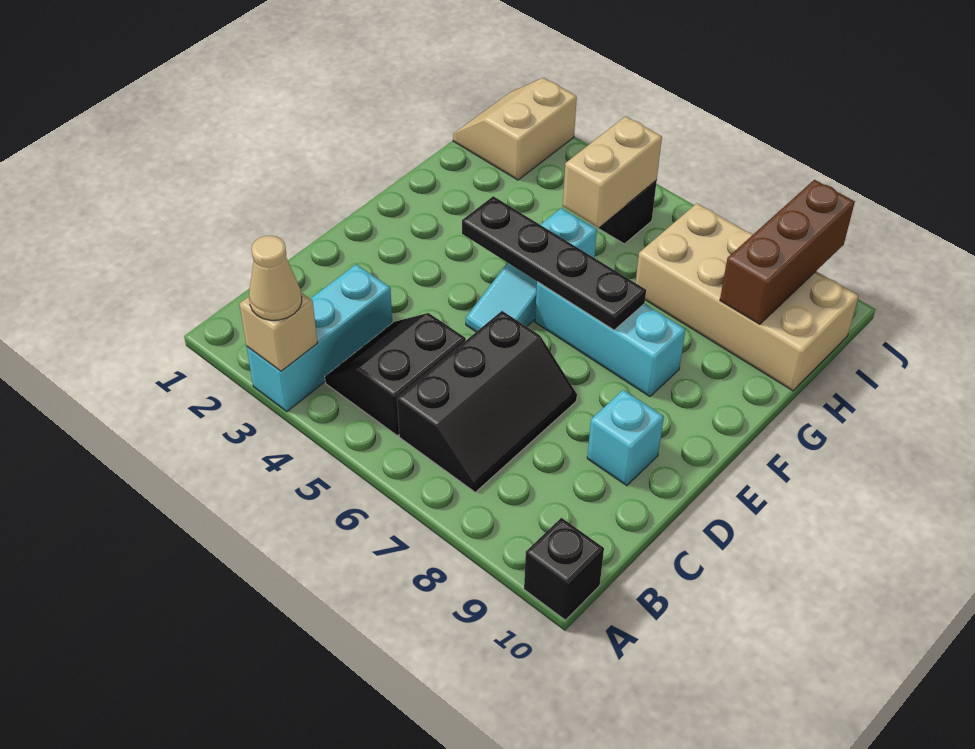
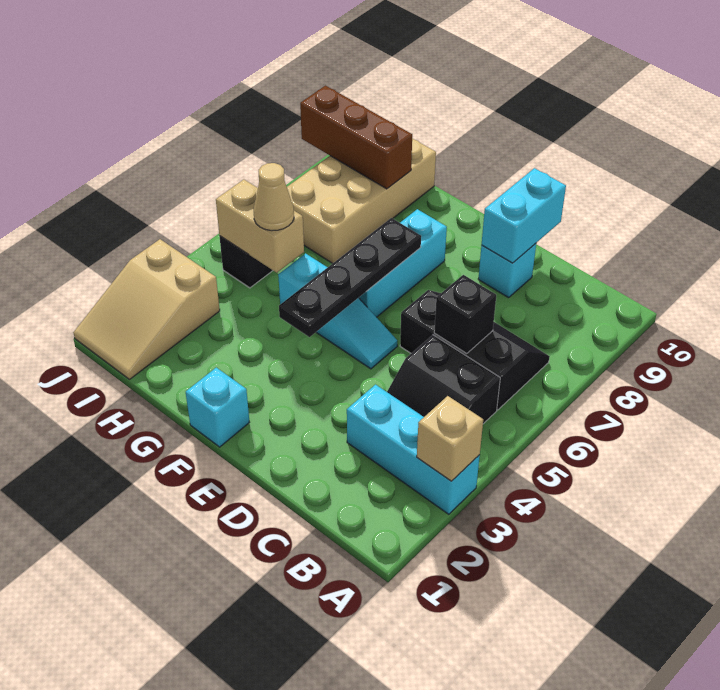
tan cone A3 level 3 -> tan cone H5 level 3
black brick A10 level 1 -> black brick C6 level 2
none -> cyan brick D9:D10 level 2
none -> cyan brick F1 level 1
tan slope I1:J2 level 1 top 2 -> tan slope I1:J3 level 1 top 3

